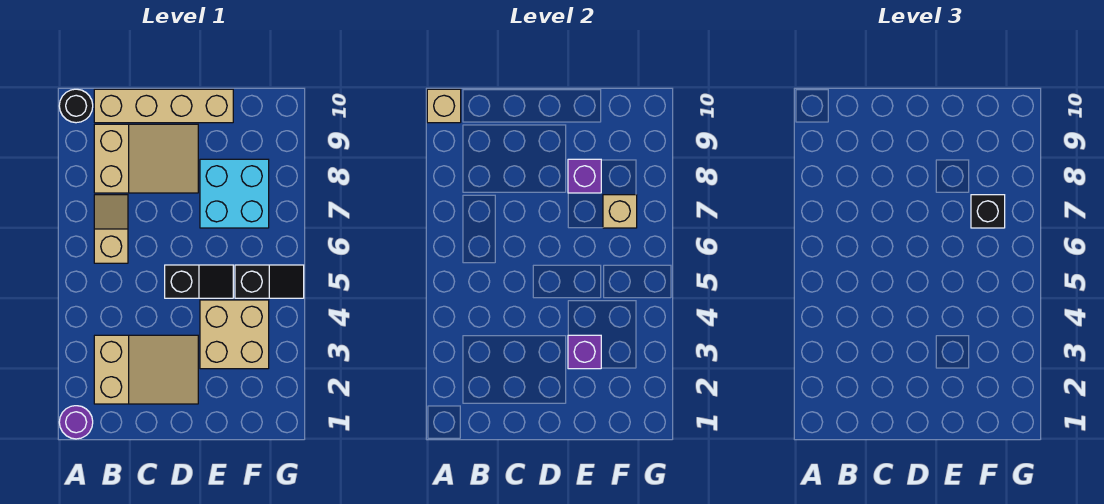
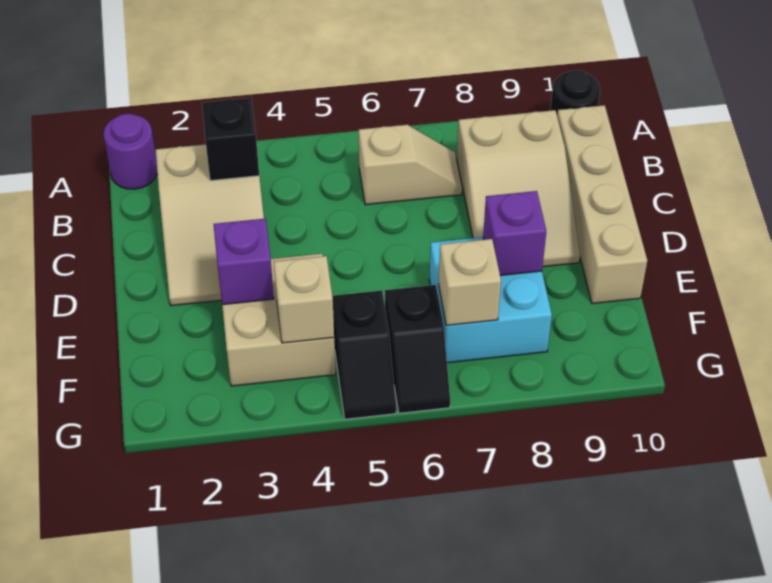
tan brick A10 level 2 -> tan brick F4 level 2
black slope D5:E5 level 1 top D -> black slope F6:G6 level 1 top F
black brick F7 level 3 -> black brick B3 level 2

